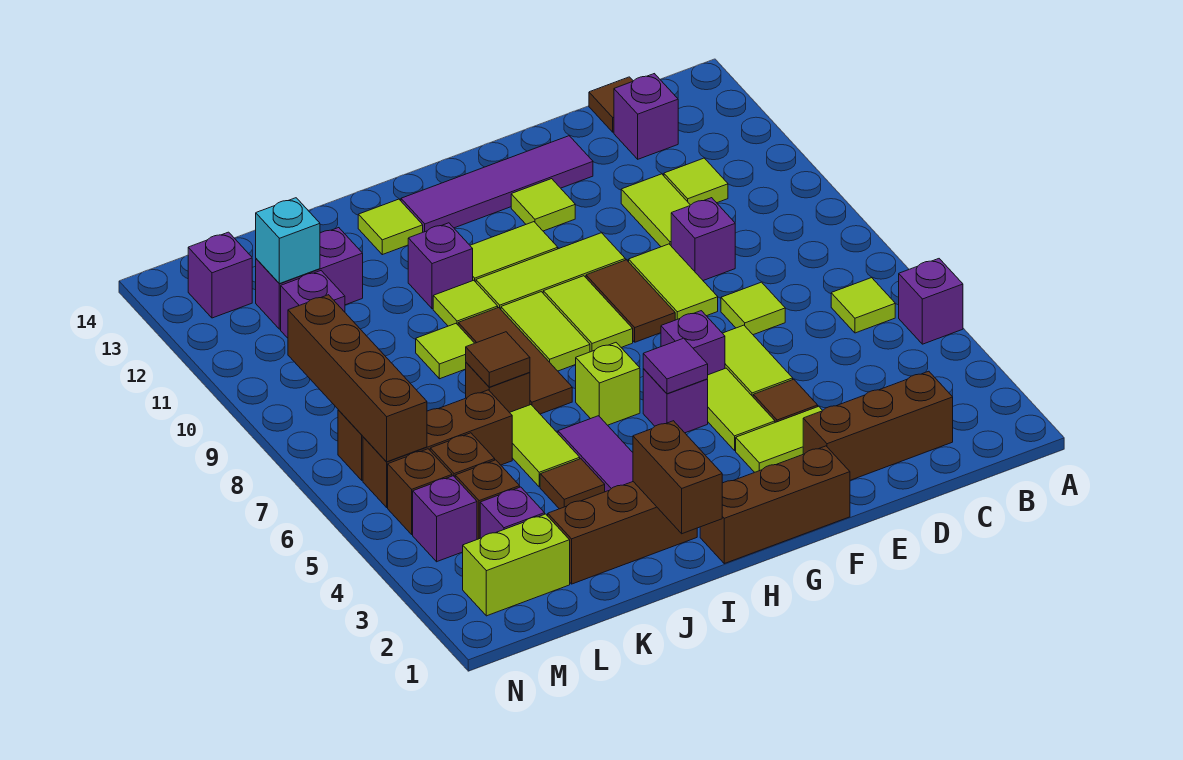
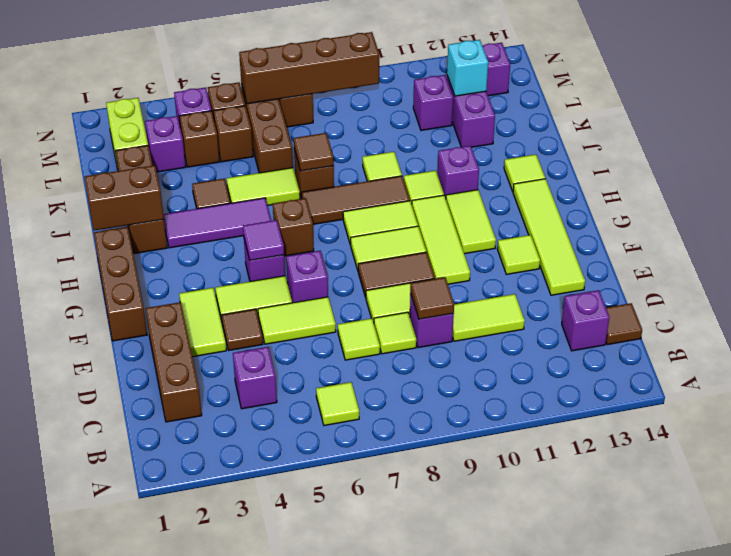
purple brick A5 level 1 -> purple brick C4 level 1
lime tile C11 level 1 -> lime tile D8 level 1
none -> brown tile D9 level 2
purple tile E13:H13 level 1 -> lime tile E13:H13 level 1
lime brick H6 level 1 -> brown brick H6 level 1

